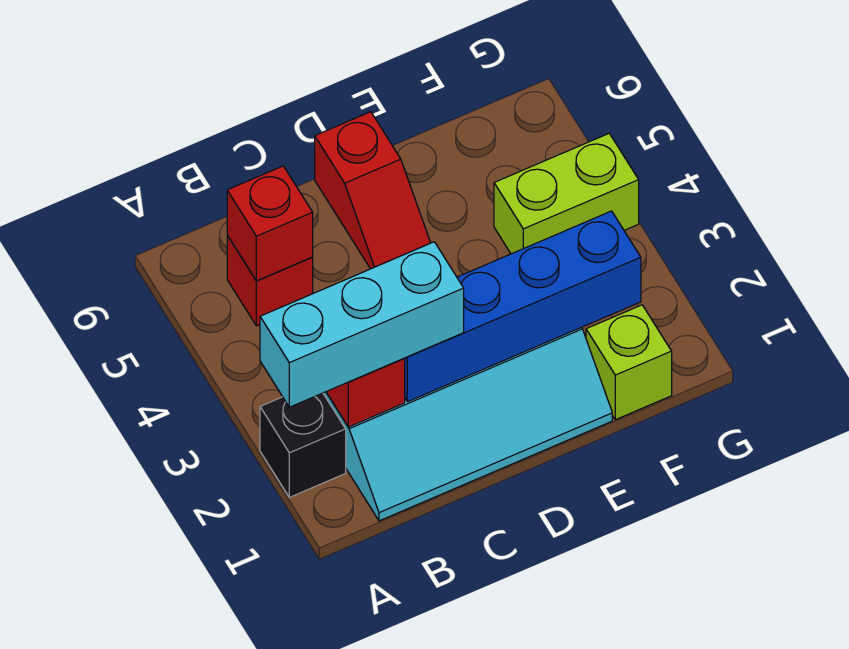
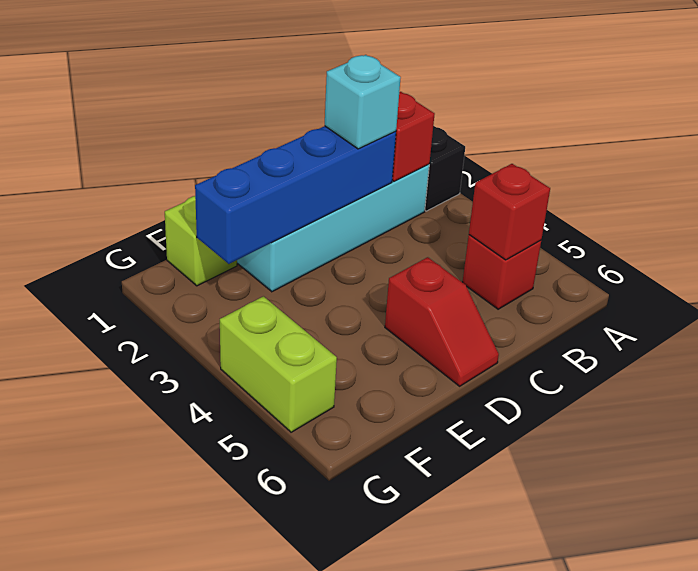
cyan brick A2:C2 level 3 -> cyan brick C2 level 3
red slope D5:D6 level 1 top 6 -> red slope D5:D6 level 1 top 5
lime brick F4:G4 level 1 -> lime brick G4:G5 level 1

